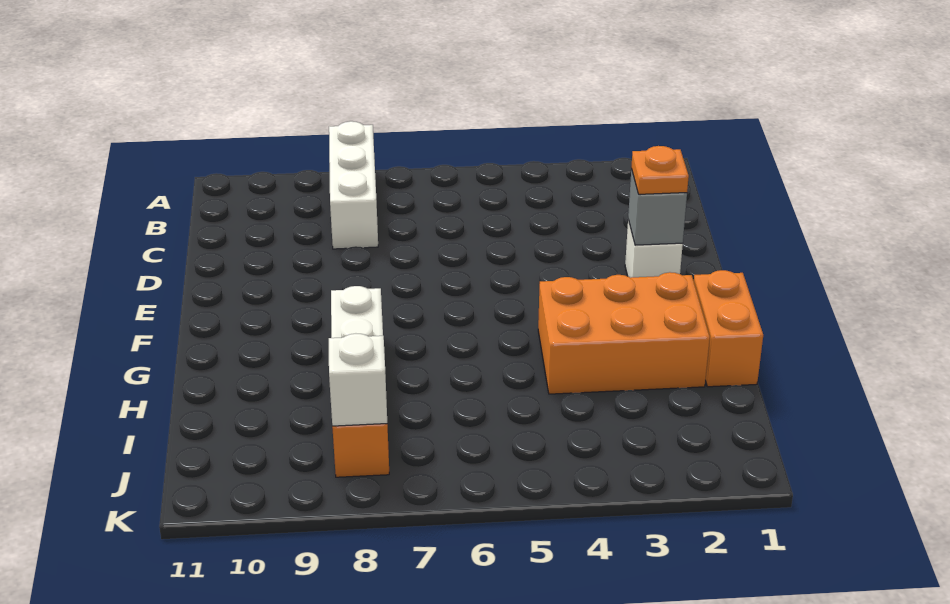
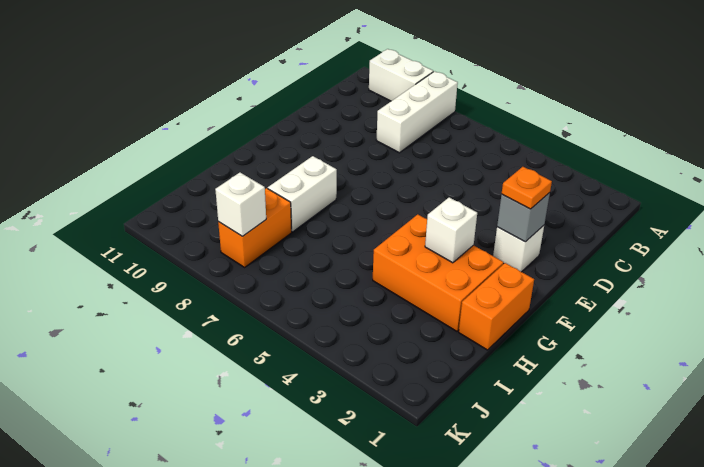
none -> white brick A9:A10 level 1
none -> white brick G3 level 2

